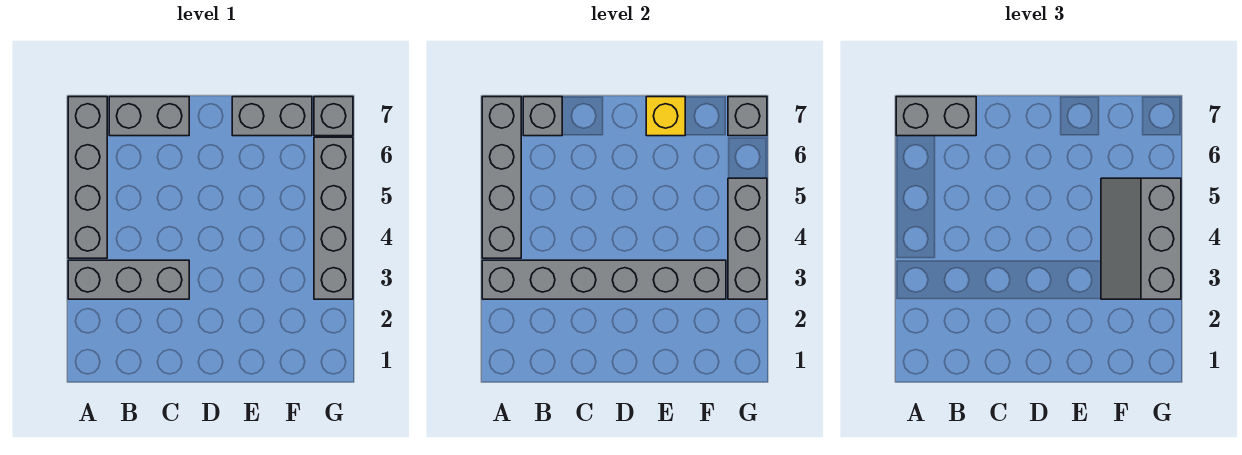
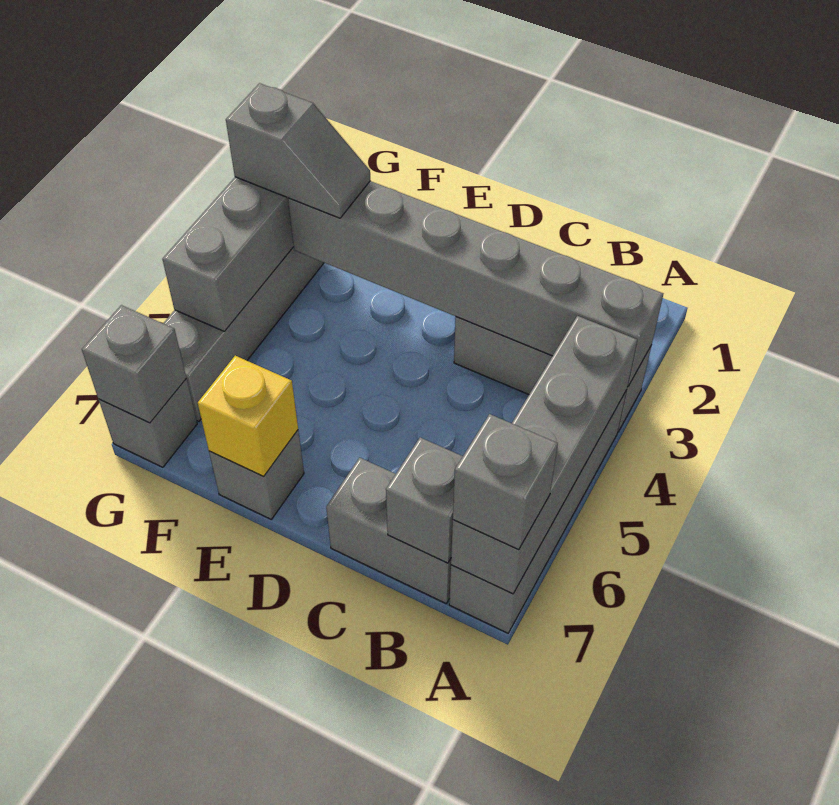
grey brick A7:B7 level 3 -> grey brick A7 level 3
grey brick E7:F7 level 1 -> grey brick E7 level 1
grey slope F3:G5 level 3 top G -> grey slope F3:G3 level 3 top G

